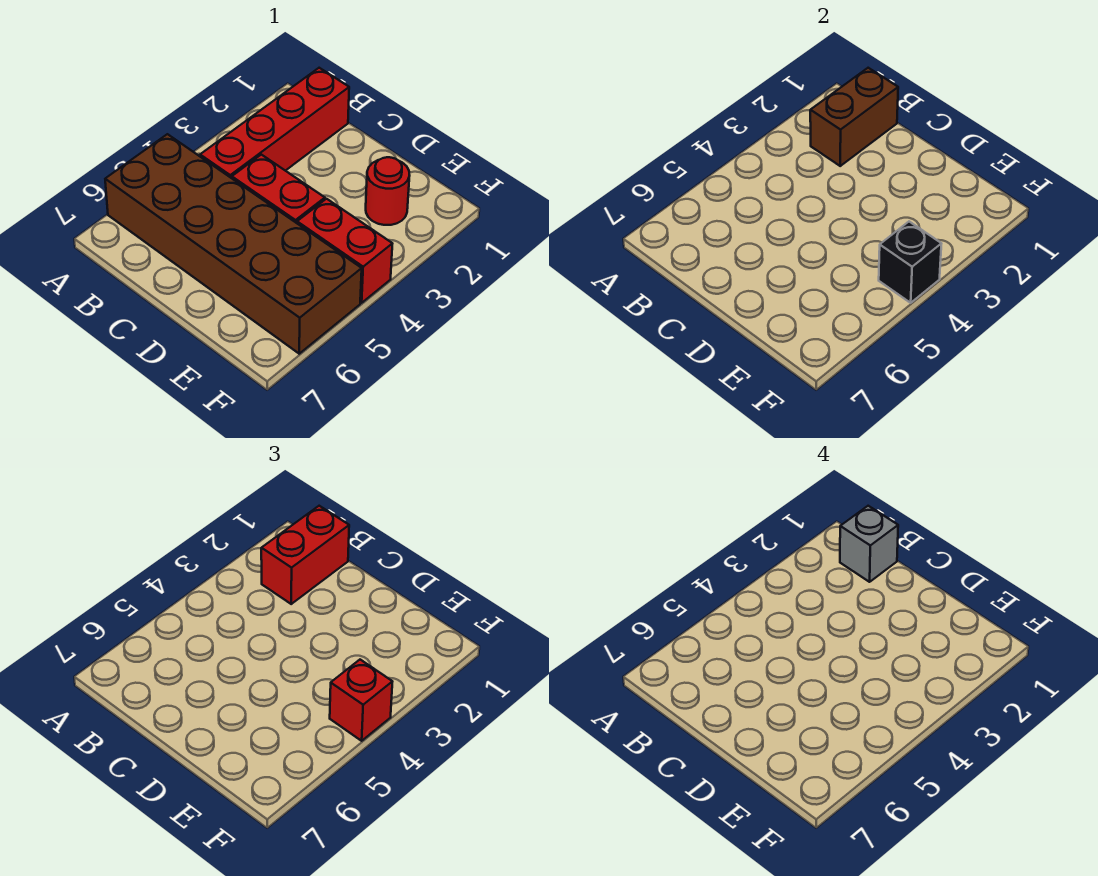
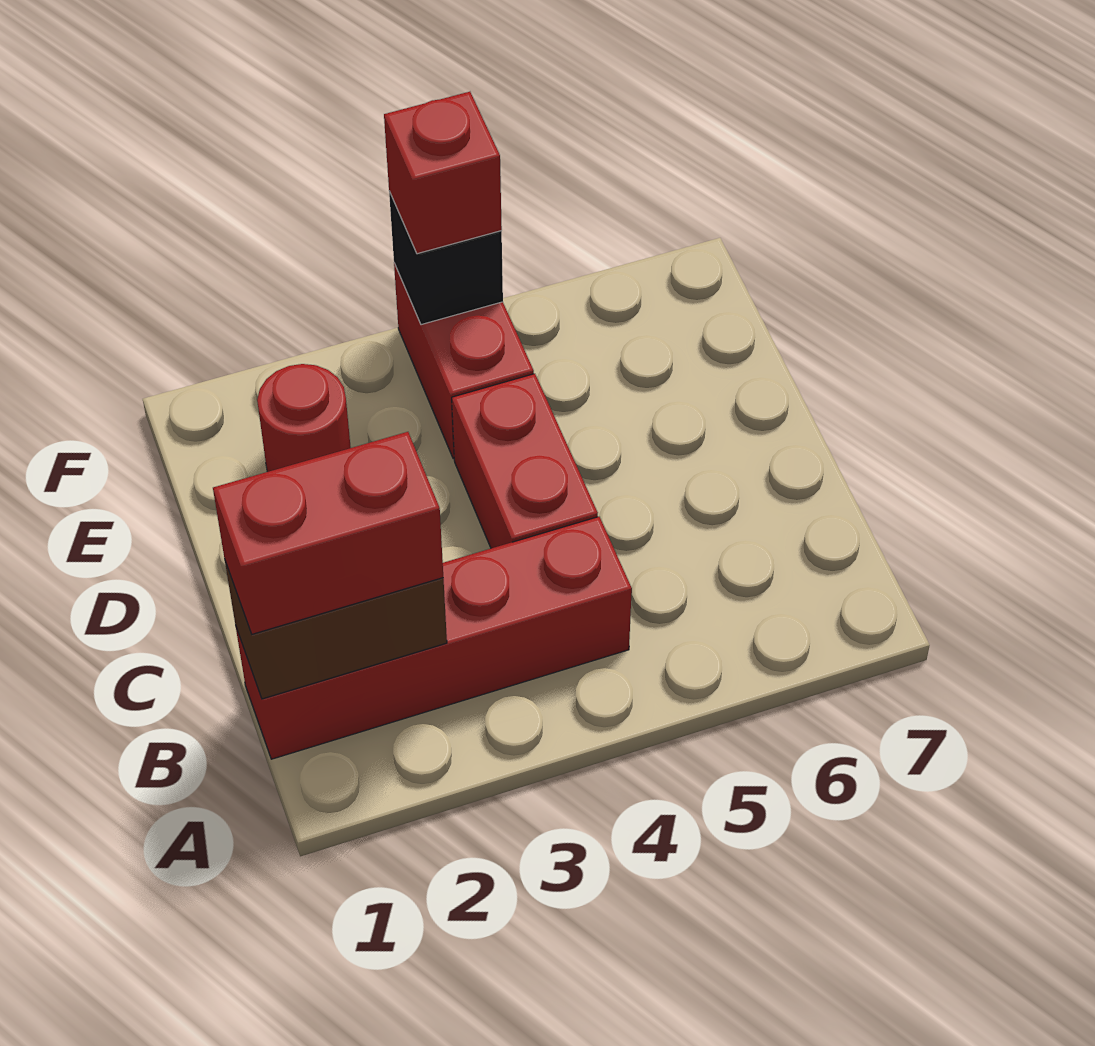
brown brick A5:F6 level 1 -> none
grey brick B1 level 4 -> none

